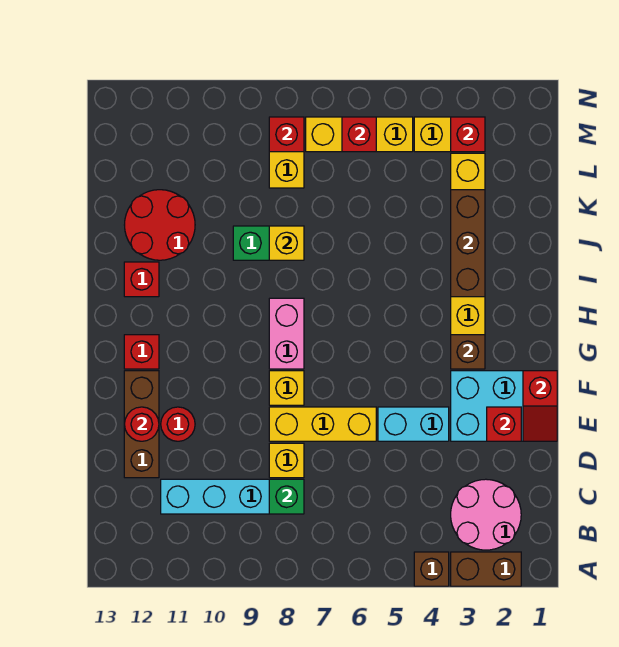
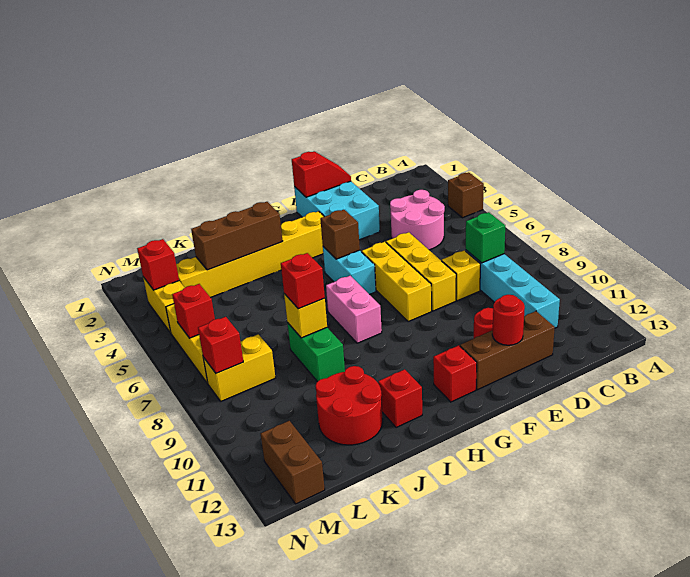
brown brick A2:A3 level 1 -> brown brick M12:M13 level 1
pink round brick B2:C3 level 1 -> pink round brick C4:D5 level 1
red brick E2 level 2 -> red brick J8 level 3
cyan brick E4:E5 level 1 -> cyan brick G5:G6 level 1
yellow brick F8 level 1 -> yellow brick F6:F8 level 1
brown brick G3 level 2 -> brown brick G5 level 2
pink brick G8:H8 level 1 -> pink brick H7:H8 level 1

